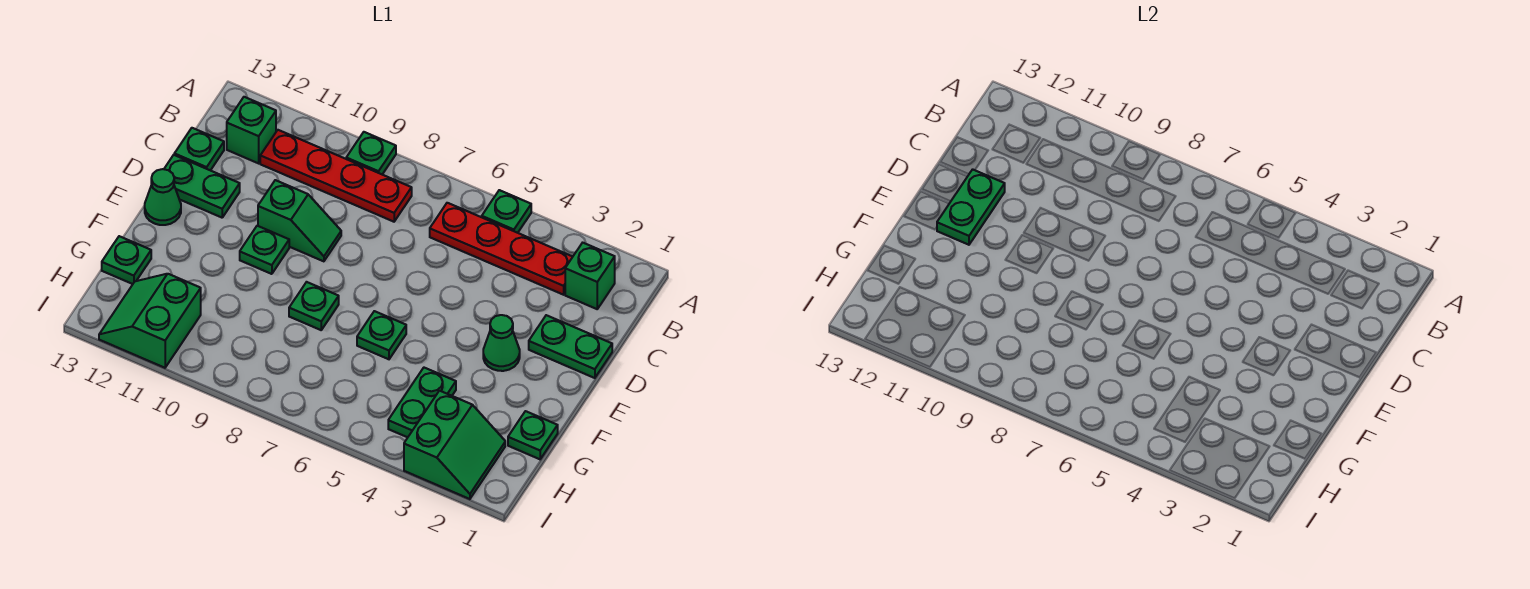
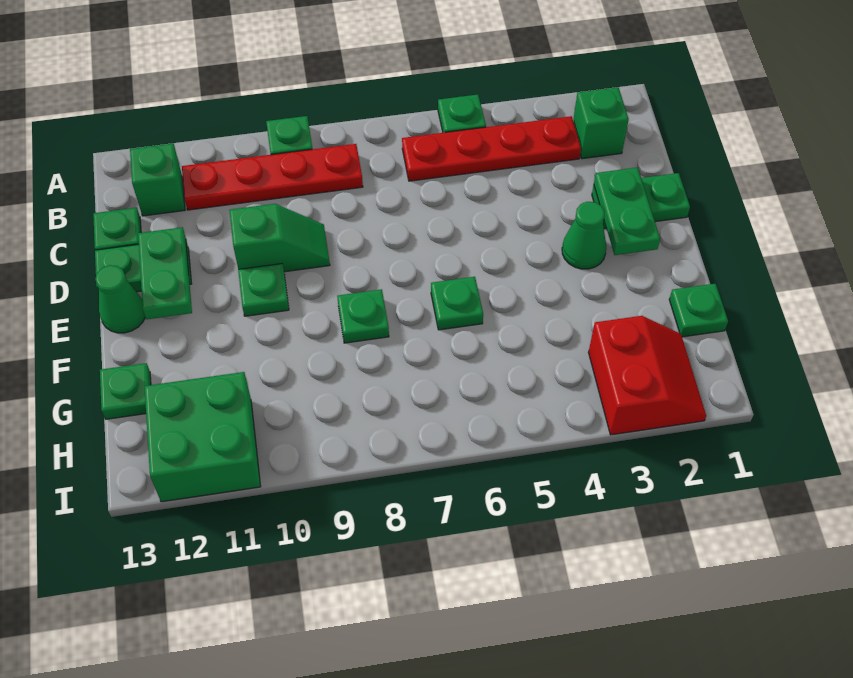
green plate G4:H4 level 1 -> green plate D2:E2 level 2
green slope H2:I3 level 1 top 3 -> red slope H2:I3 level 1 top 3
green slope H11:I12 level 1 top 11 -> green brick H11:I12 level 1

